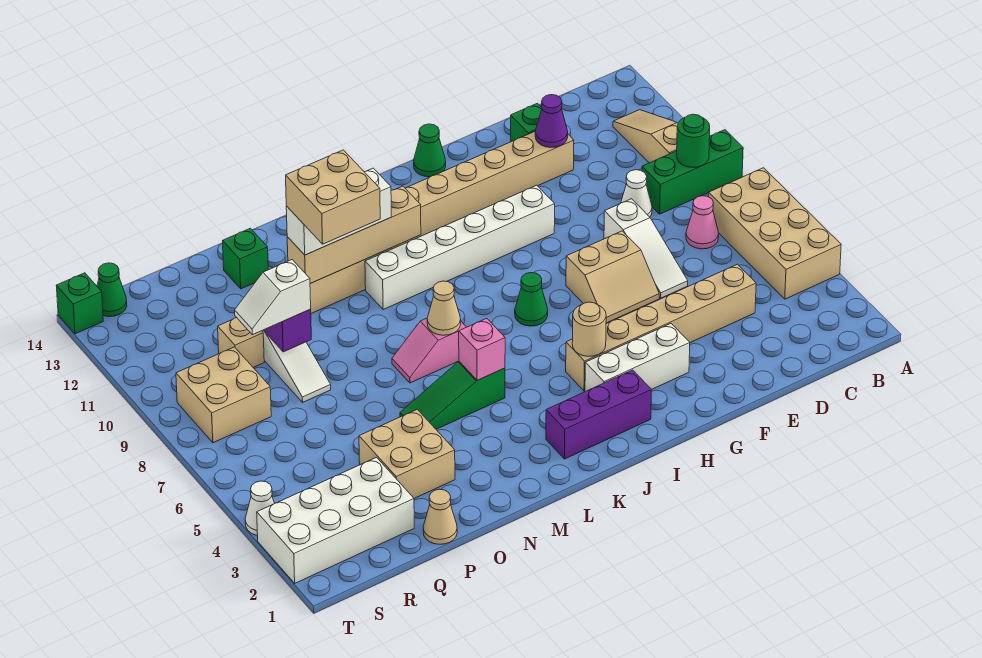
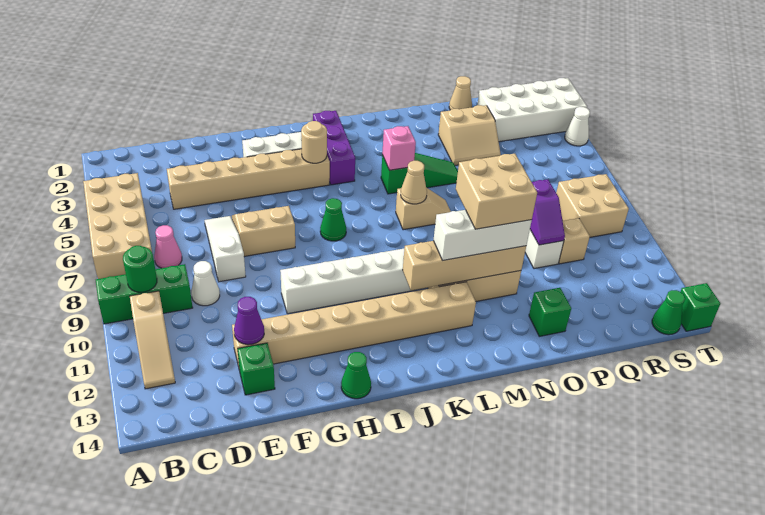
purple brick I2:K2 level 1 -> purple brick J2:J4 level 1
pink slope L7:M7 level 1 top L -> tan slope L7:M7 level 1 top L
tan brick O3:P4 level 1 -> tan slope O3:P4 level 1 top 3
white slope P9:Q9 level 3 top P -> none

